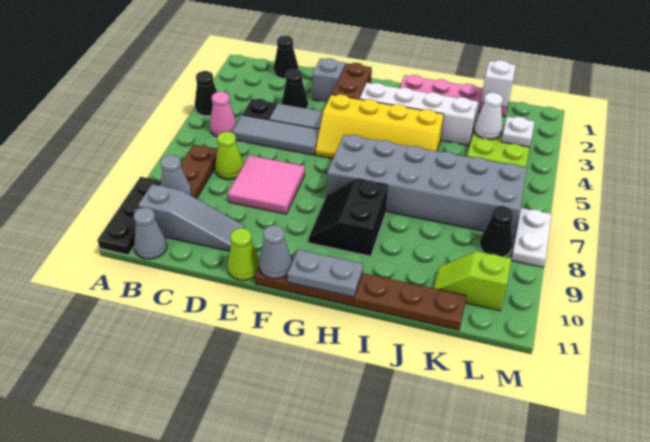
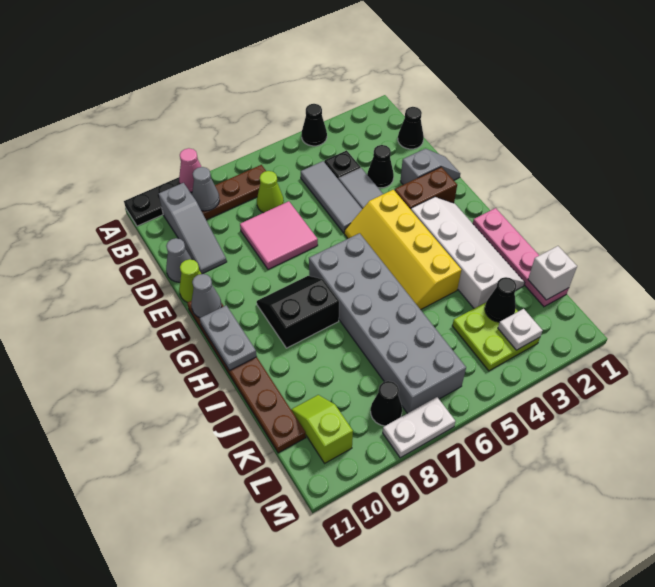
pink cone B5 level 1 -> pink cone A9 level 2
grey cone B11 level 1 -> grey cone D11 level 1
white cone K3 level 2 -> black cone K3 level 2

